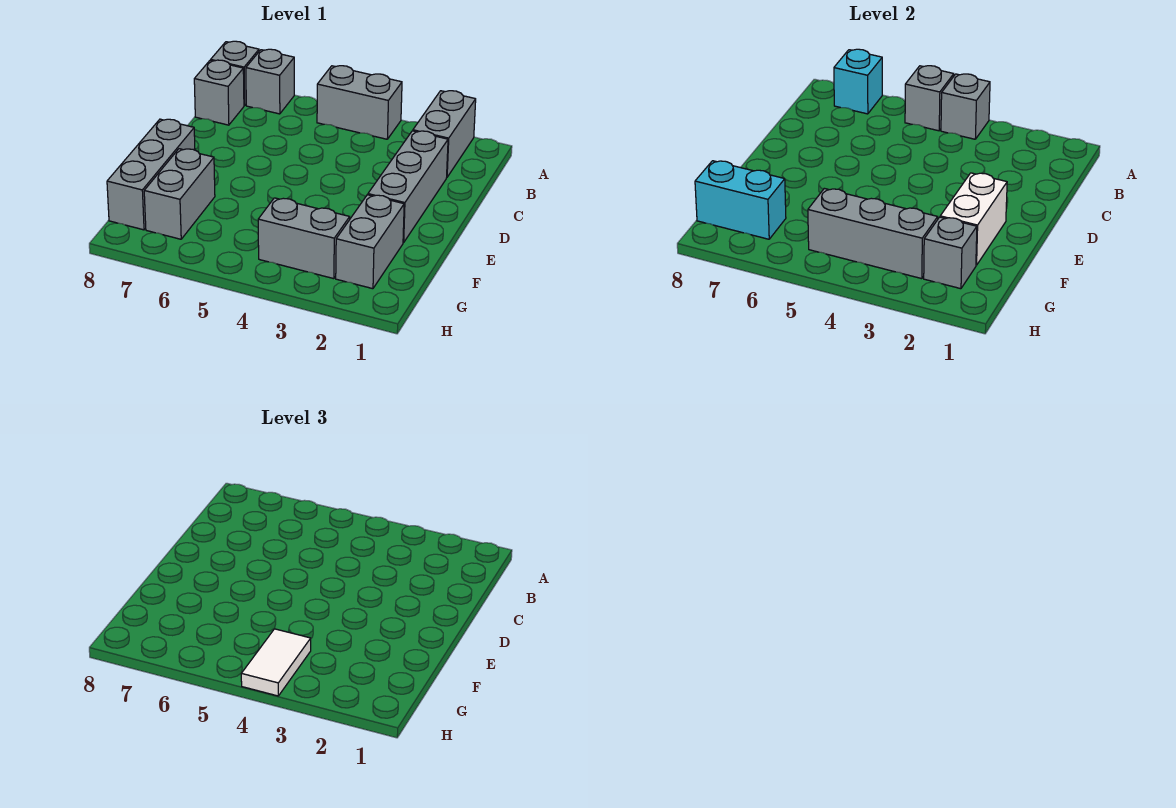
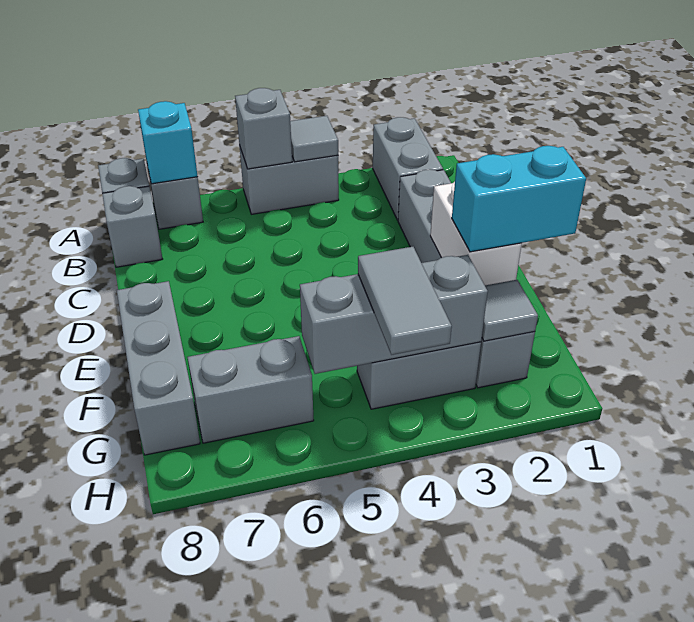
grey brick A4 level 2 -> grey tile A4 level 2
grey brick F7:G7 level 1 -> grey brick G6:G7 level 1
grey brick G2 level 2 -> grey tile G2 level 2
white tile G4:H4 level 3 -> grey tile G4:H4 level 3
cyan brick G7:G8 level 2 -> cyan brick F1:F2 level 3

